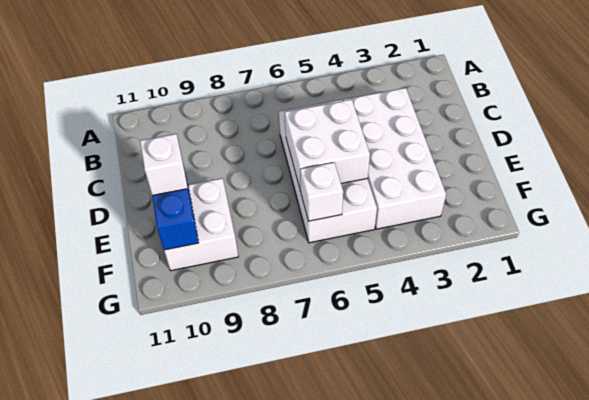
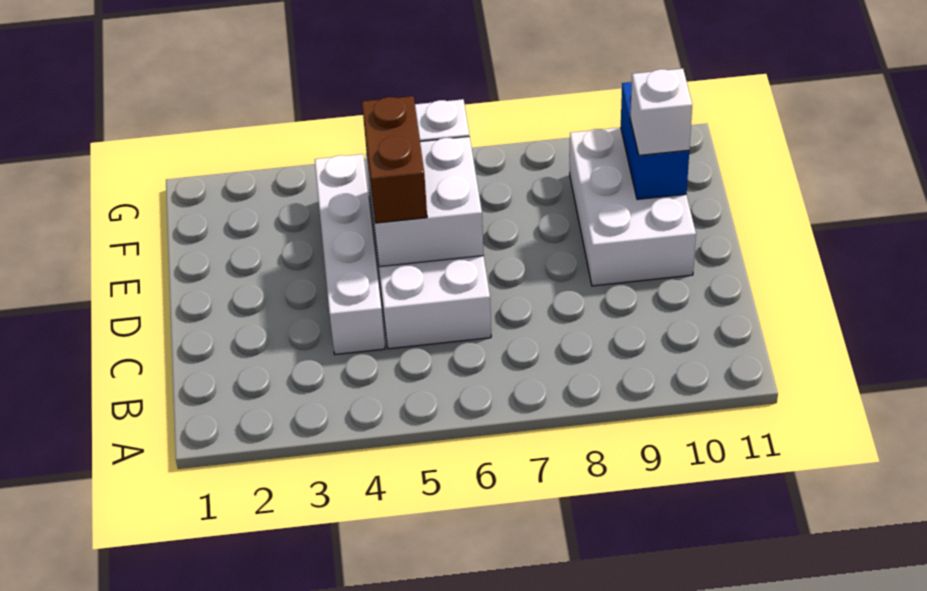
white brick C3:F4 level 1 -> white brick C4:F4 level 1
none -> brown brick D5:E5 level 3
white brick E9:F10 level 1 -> white brick D9:F10 level 1

